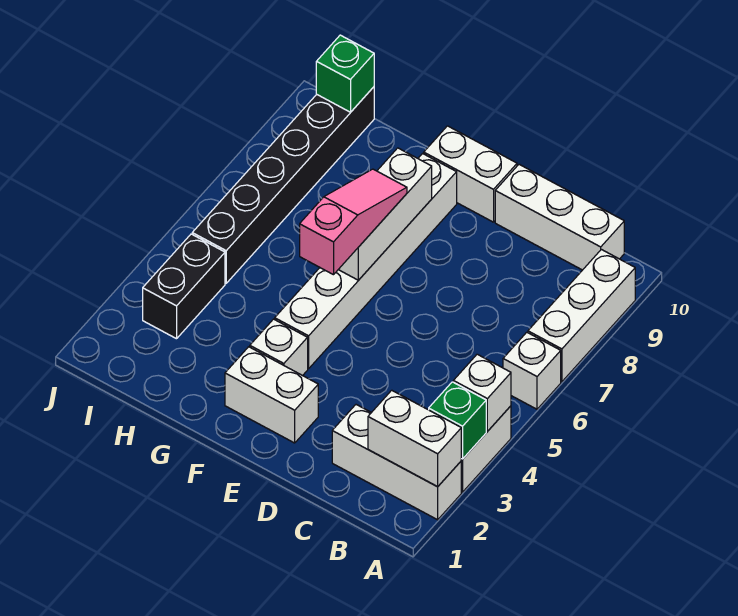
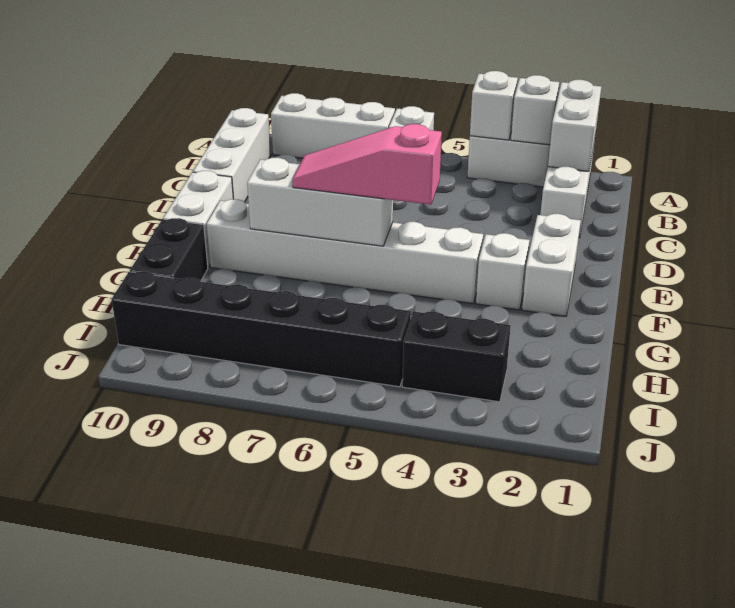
green brick A3 level 2 -> white brick A3 level 2
none -> black brick G10:H10 level 1
green brick I10 level 2 -> none

